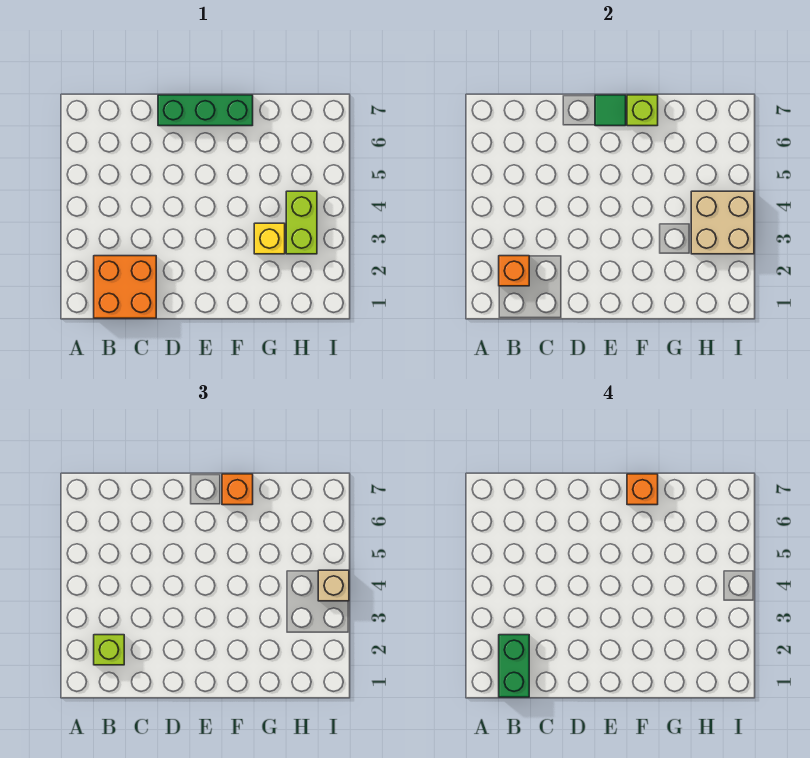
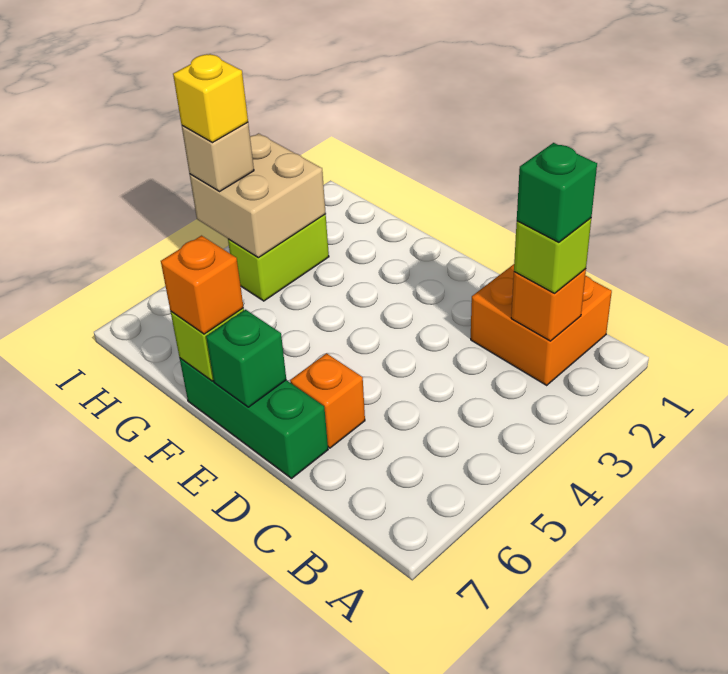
green brick B1:B2 level 4 -> green brick B2 level 4
green tile E7 level 2 -> green brick E7 level 2
orange brick F7 level 4 -> orange brick D6 level 1
yellow brick G3 level 1 -> yellow brick I4 level 4

